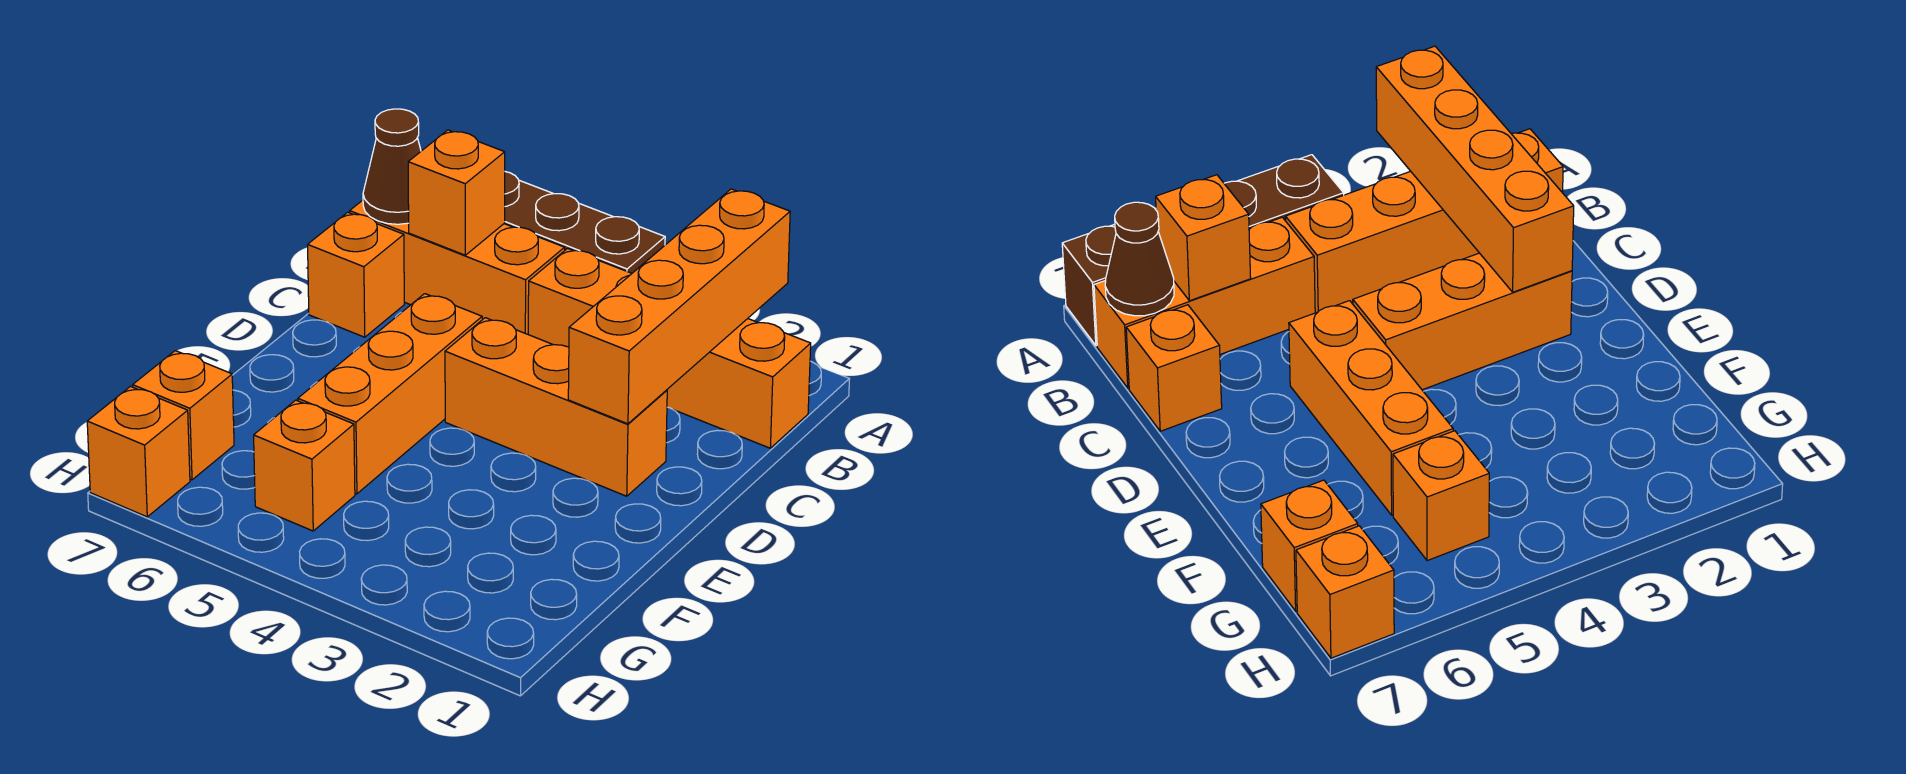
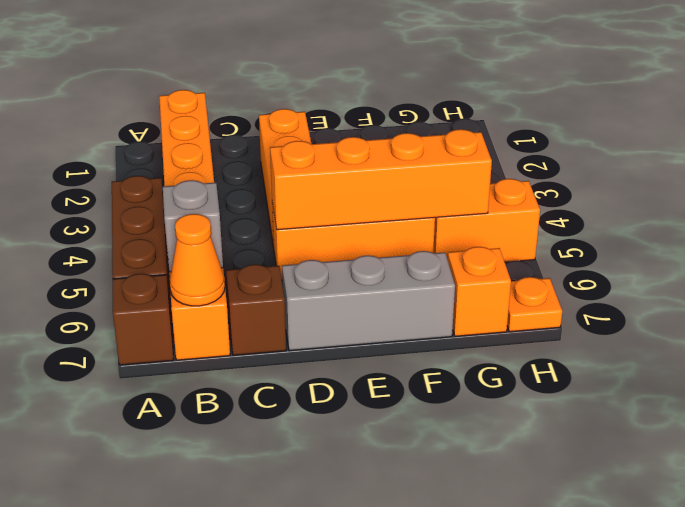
orange brick A2:D2 level 2 -> orange brick D5:G5 level 2
orange brick B6 level 2 -> grey brick B6 level 2
brown cone B7 level 2 -> orange cone B7 level 2
orange brick C7 level 1 -> brown brick C7 level 1
none -> grey brick D7:F7 level 1
orange brick G5 level 1 -> orange brick G5:H5 level 1
orange brick H7 level 1 -> orange plate H7 level 1

